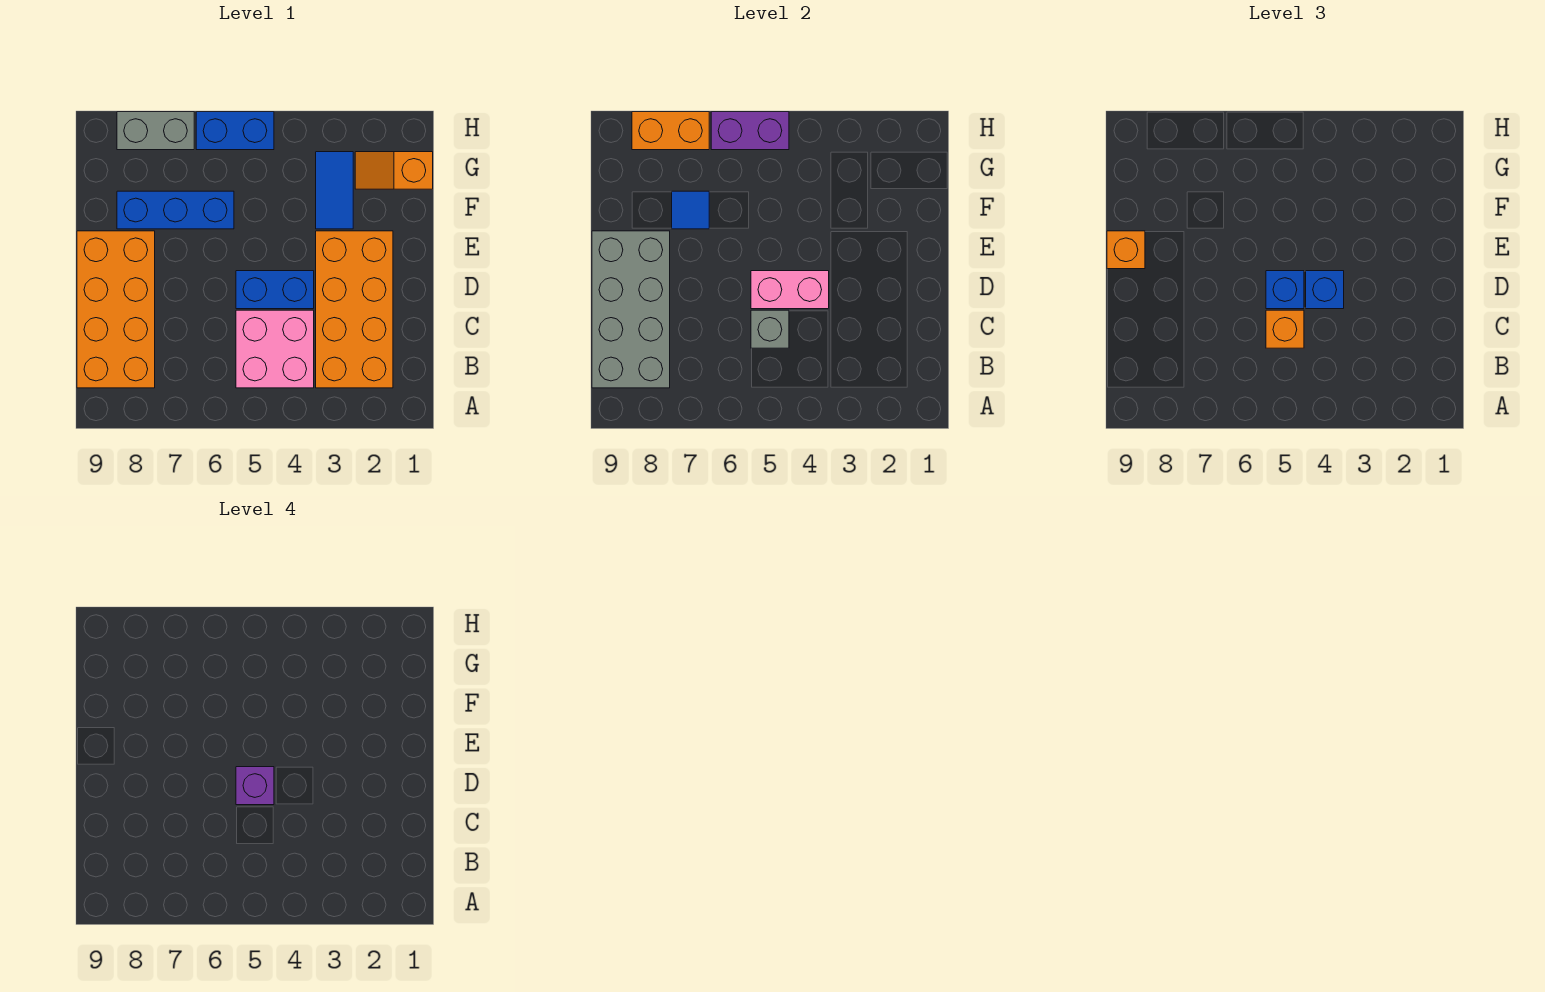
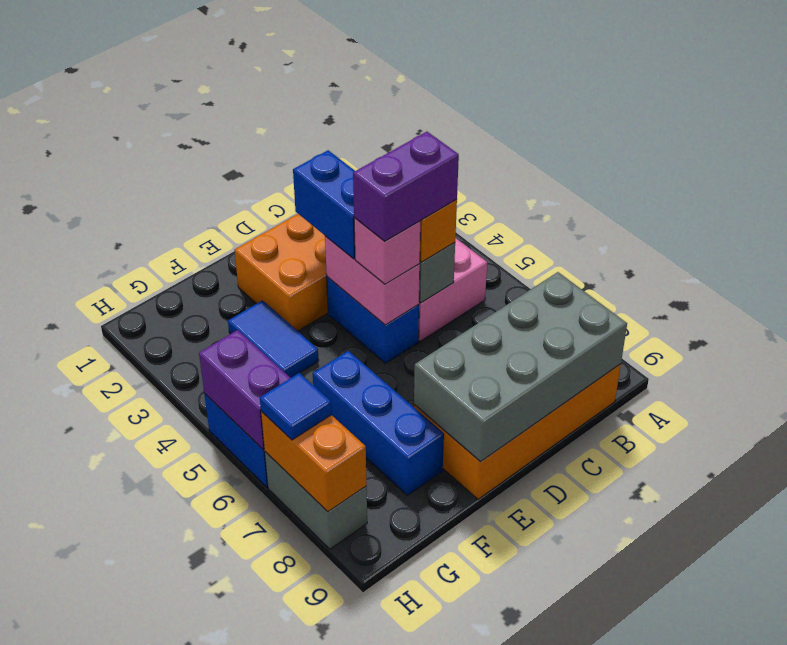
blue brick D4 level 3 -> blue brick D3:D4 level 3
blue brick D5 level 3 -> pink brick D5 level 3
purple brick D5 level 4 -> purple brick C5:D5 level 4
orange brick E9 level 3 -> none
blue tile F3:G3 level 1 -> blue tile F3:F4 level 1
blue tile F7 level 2 -> blue tile H7 level 3
orange slope G1:G2 level 1 top 1 -> none

